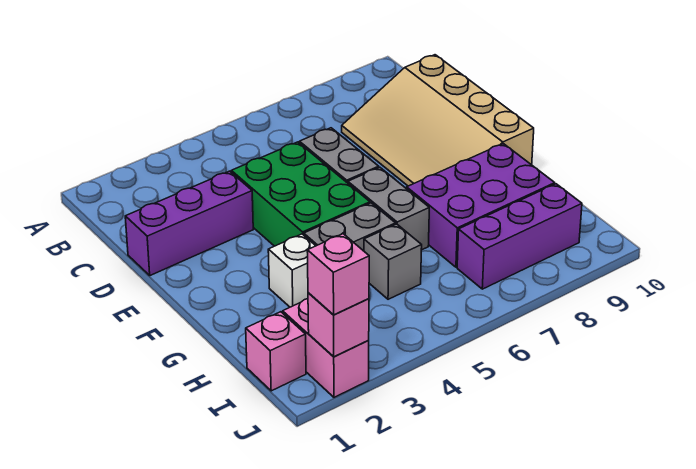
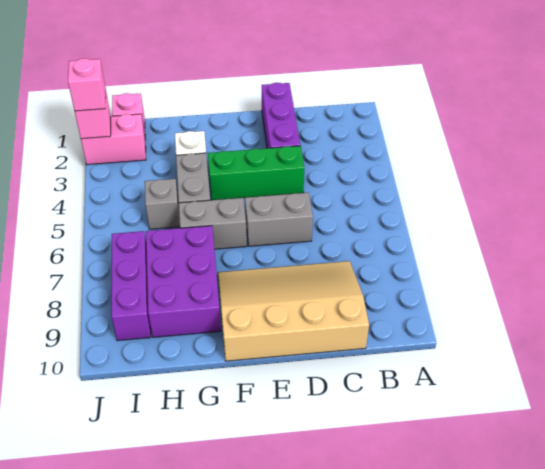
green brick D4:F5 level 1 -> green brick D4:F4 level 1

